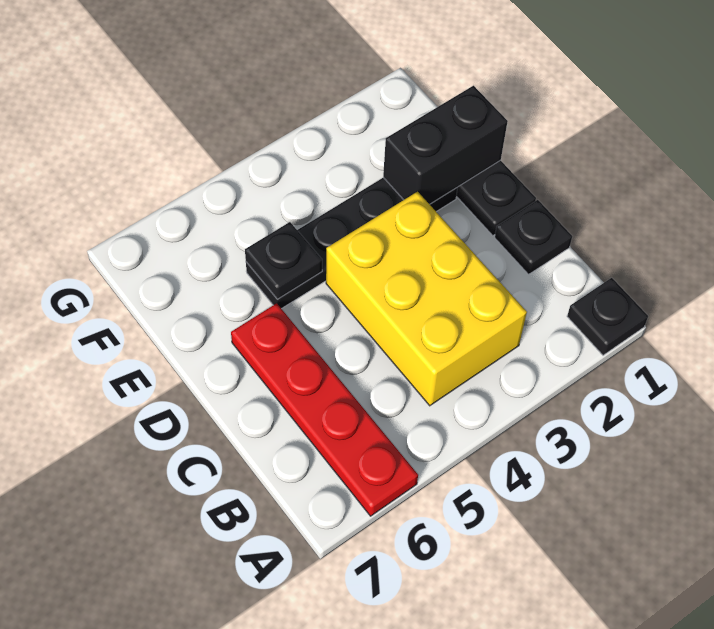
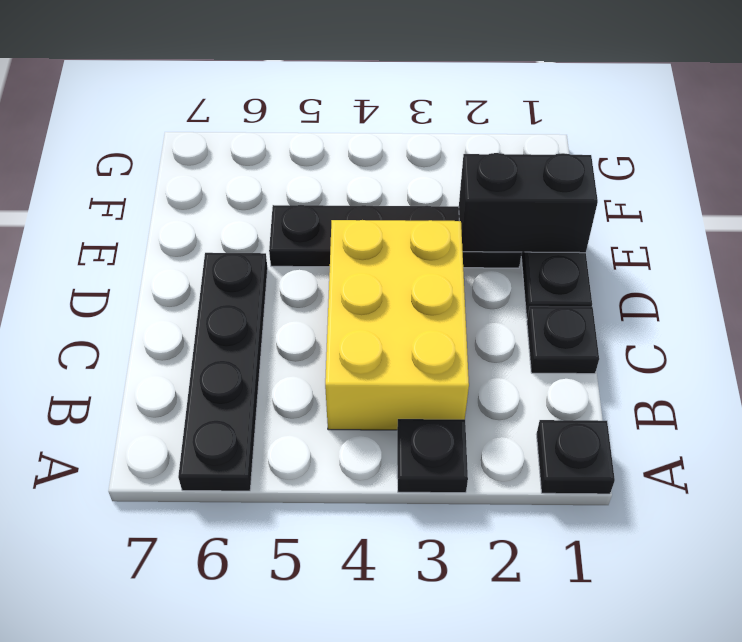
red plate A6:D6 level 1 -> black plate A6:D6 level 1
black plate E5 level 2 -> black plate A3 level 1

